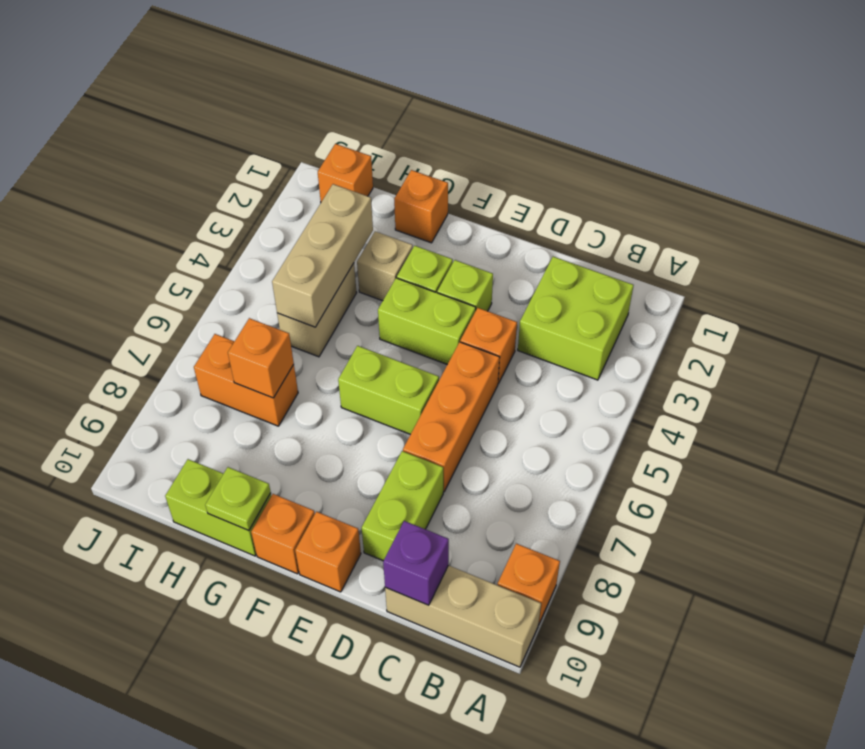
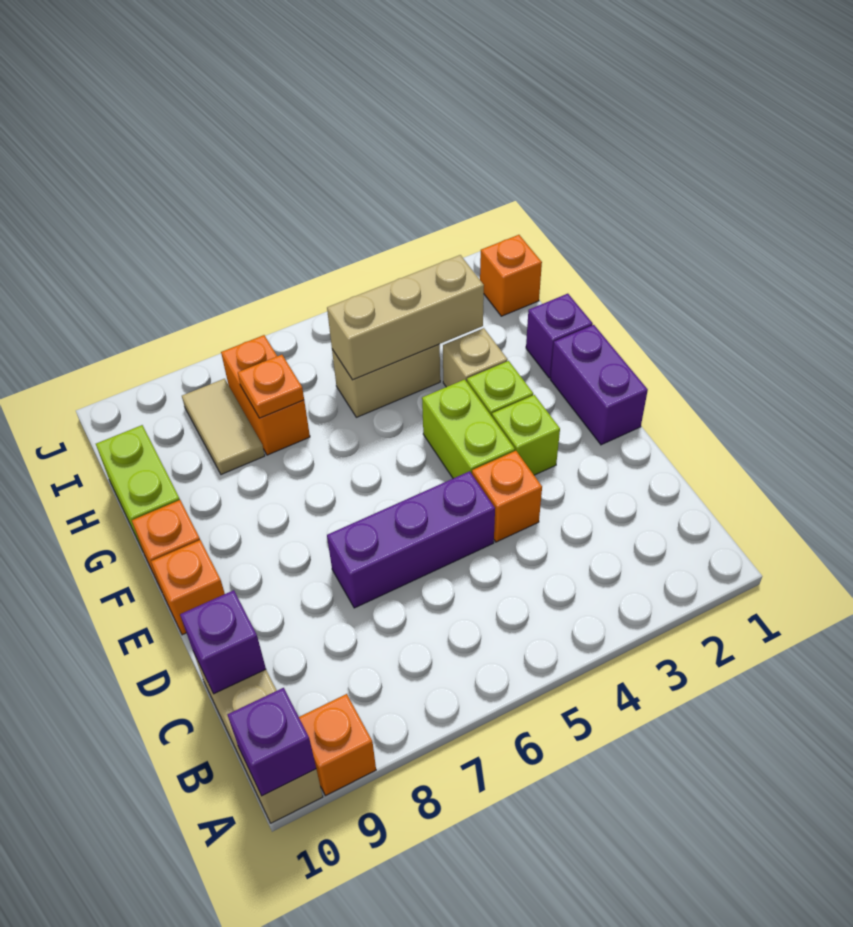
none -> purple brick A10 level 2
lime brick B2:C3 level 1 -> none
orange brick D5:D7 level 1 -> purple brick D5:D7 level 1
lime brick D8:D9 level 1 -> none
none -> purple brick E1:F1 level 1
lime brick E6:F6 level 1 -> none
orange brick G1 level 1 -> purple brick G1 level 1
lime plate G10 level 2 -> none
orange brick H7 level 2 -> orange plate H7 level 2
none -> tan tile H8:I8 level 1

